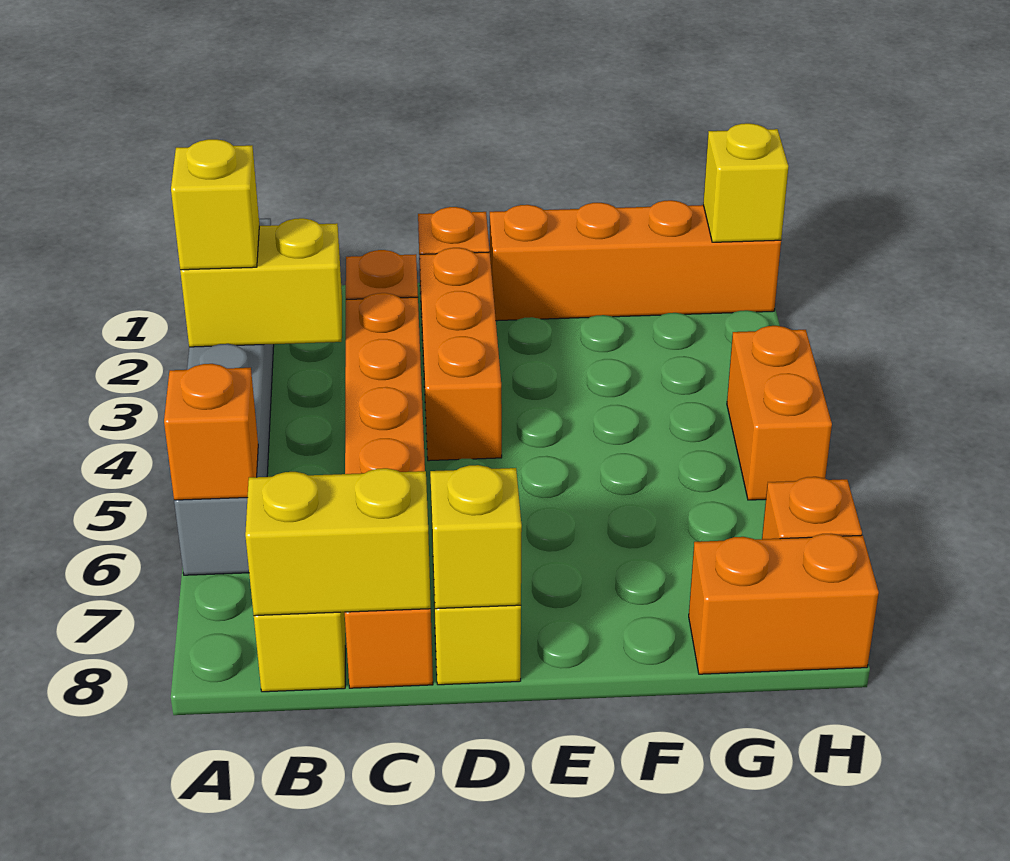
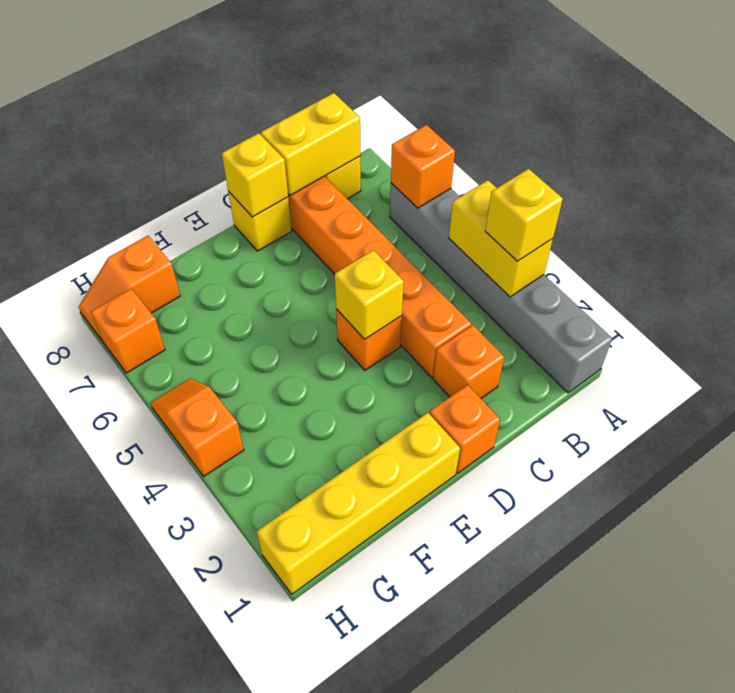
yellow brick A3:B3 level 2 -> yellow brick A3:A4 level 2
orange brick D2:D4 level 1 -> orange brick D4 level 1
orange brick E1:H1 level 1 -> yellow brick E1:H1 level 1
orange brick G8:H8 level 1 -> orange slope G8:H8 level 1 top G
yellow brick H1 level 2 -> yellow brick D4 level 2
orange brick H4:H5 level 1 -> orange slope H4:H5 level 1 top 4

